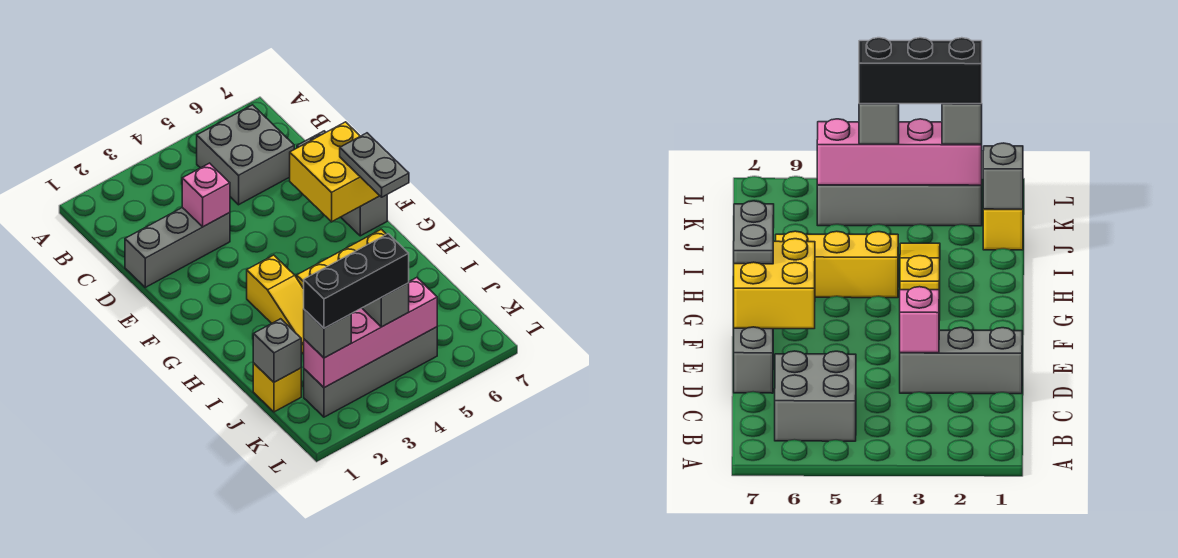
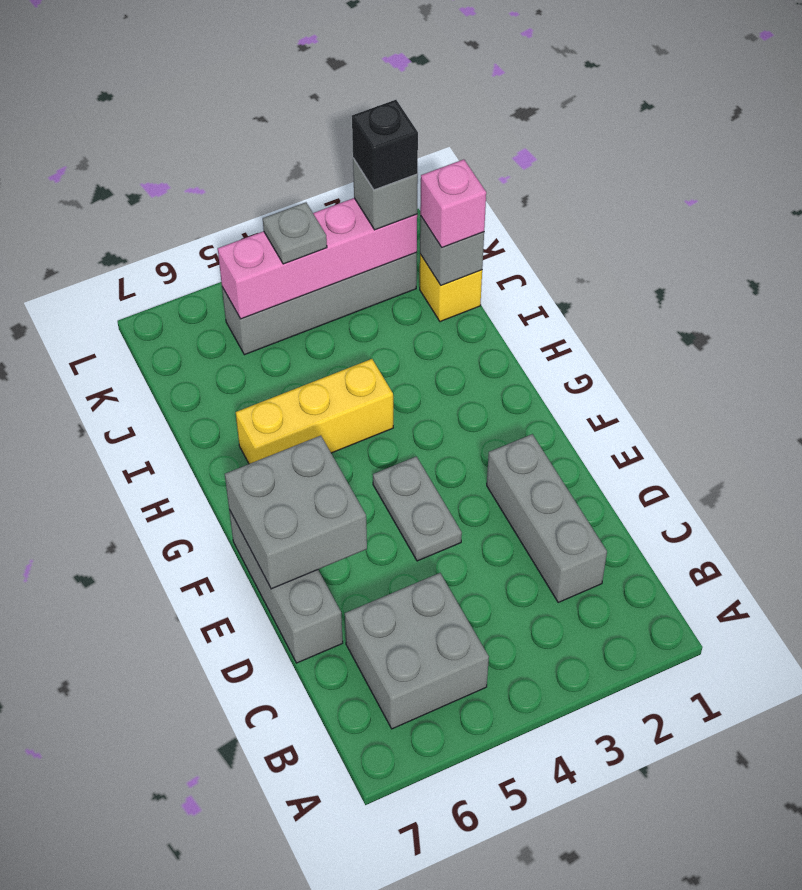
grey brick D1:D3 level 1 -> grey brick C2:E2 level 1
pink brick D3 level 2 -> pink brick J1 level 3
yellow brick E6:F7 level 2 -> grey brick E6:F7 level 2
grey plate F7:G7 level 3 -> grey plate E4:F4 level 1
yellow slope G3:I3 level 1 top G -> none
black brick K2:K4 level 4 -> black brick K2 level 4
grey brick K4 level 3 -> grey plate K4 level 3

